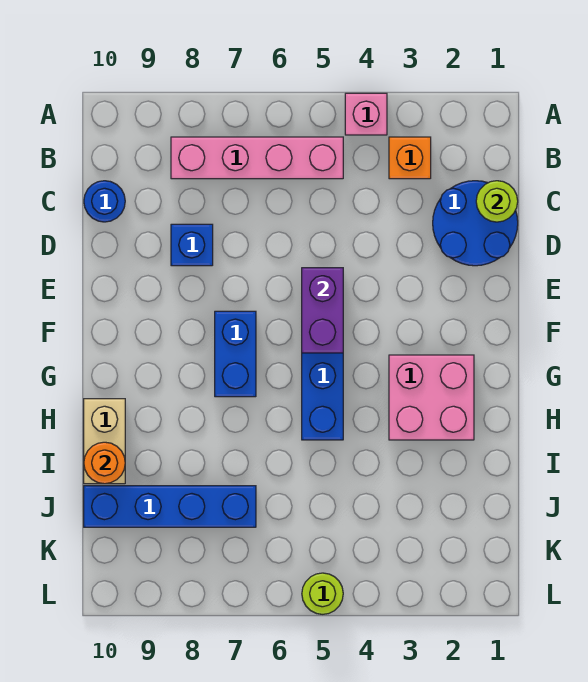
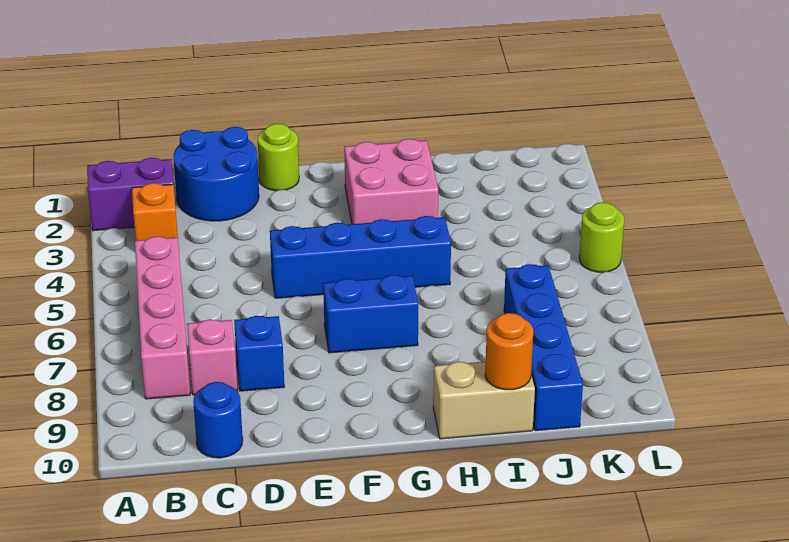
pink brick A4 level 1 -> pink brick C8 level 1
lime round brick C1 level 2 -> lime round brick E1 level 1
purple brick E5:F5 level 2 -> purple brick A2:B2 level 1

